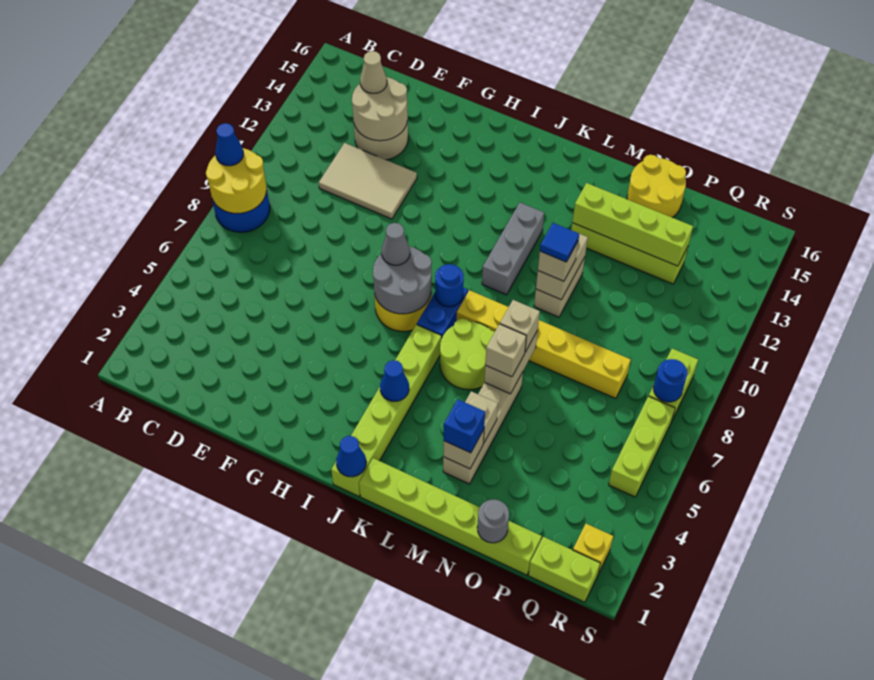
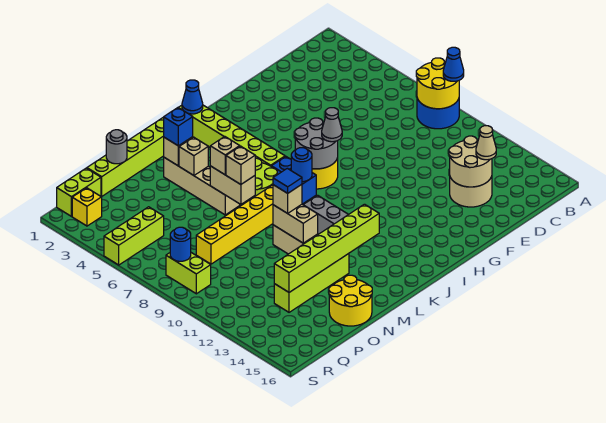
tan tile D11:F12 level 1 -> none
blue cone J4 level 2 -> none
lime brick M13:P13 level 2 -> lime brick K13:P13 level 2
lime brick R5:R7 level 1 -> lime brick Q5:S5 level 1

